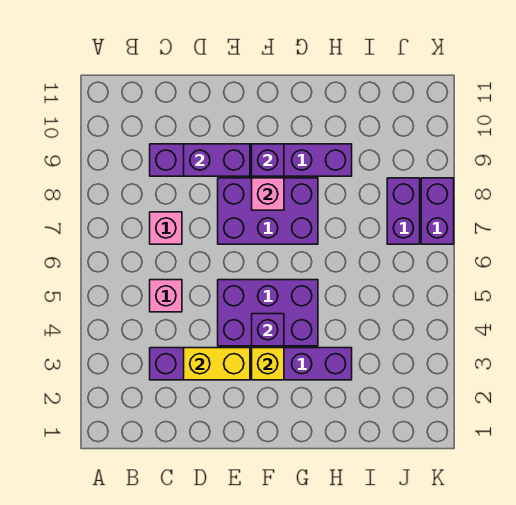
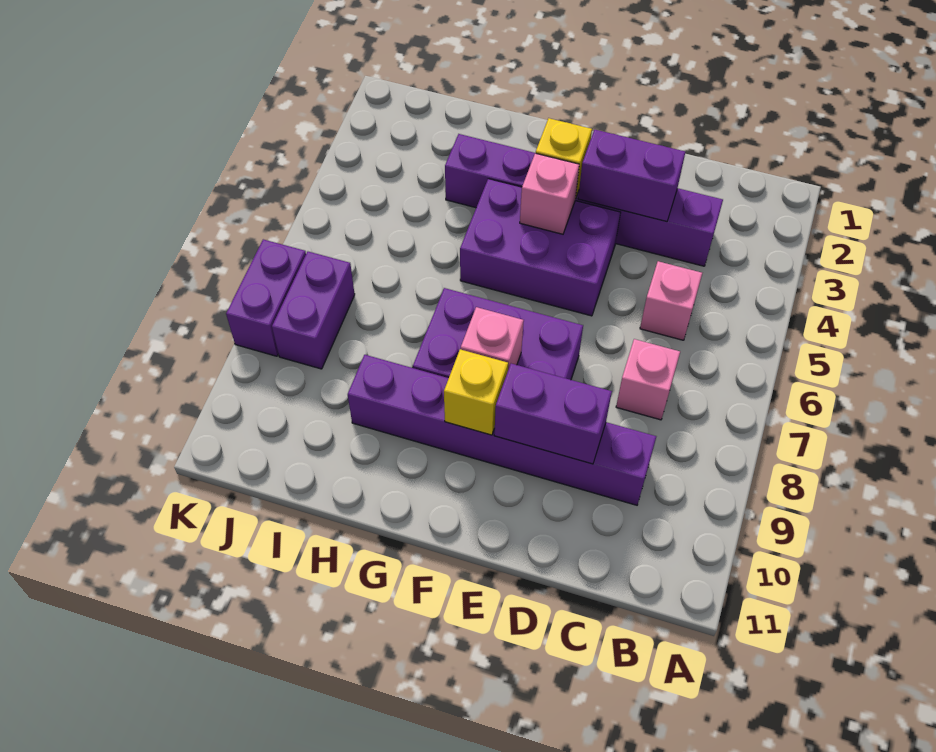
yellow brick D3:E3 level 2 -> purple brick D3:E3 level 2
purple brick F4 level 2 -> pink brick F4 level 2
purple brick F9 level 2 -> yellow brick F9 level 2

